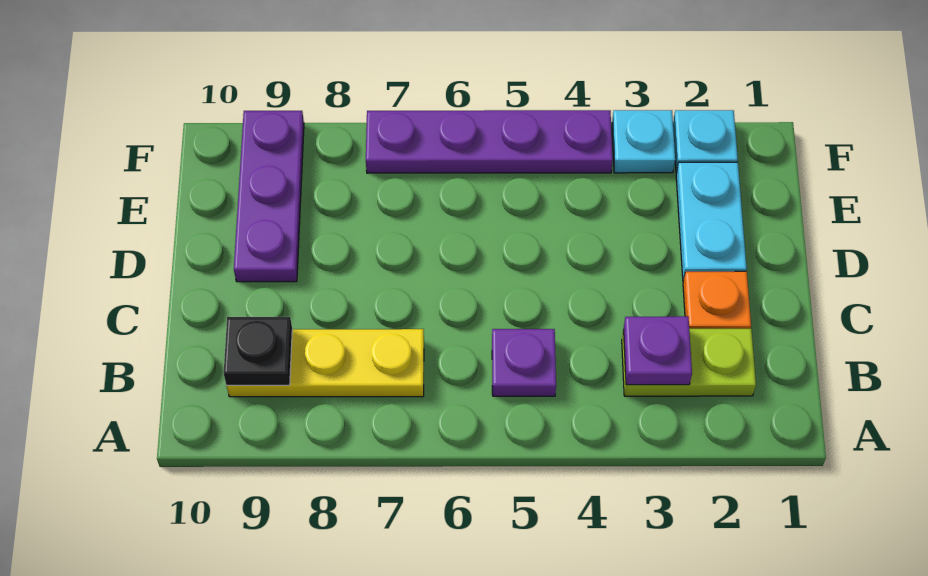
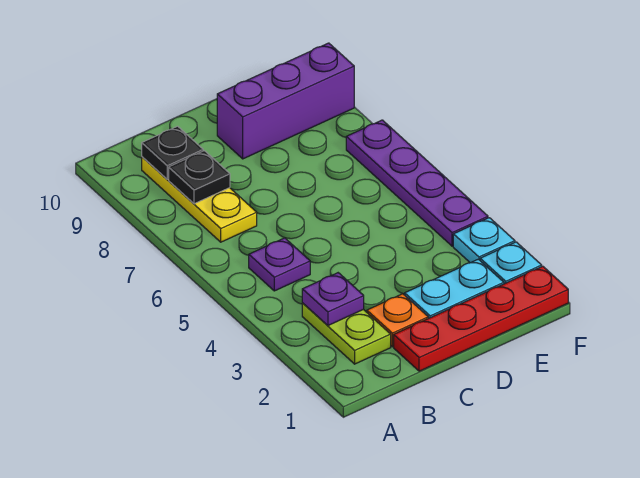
none -> black plate B8 level 2
none -> red plate C1:F1 level 1
purple plate D9:F9 level 1 -> purple brick D9:F9 level 1

